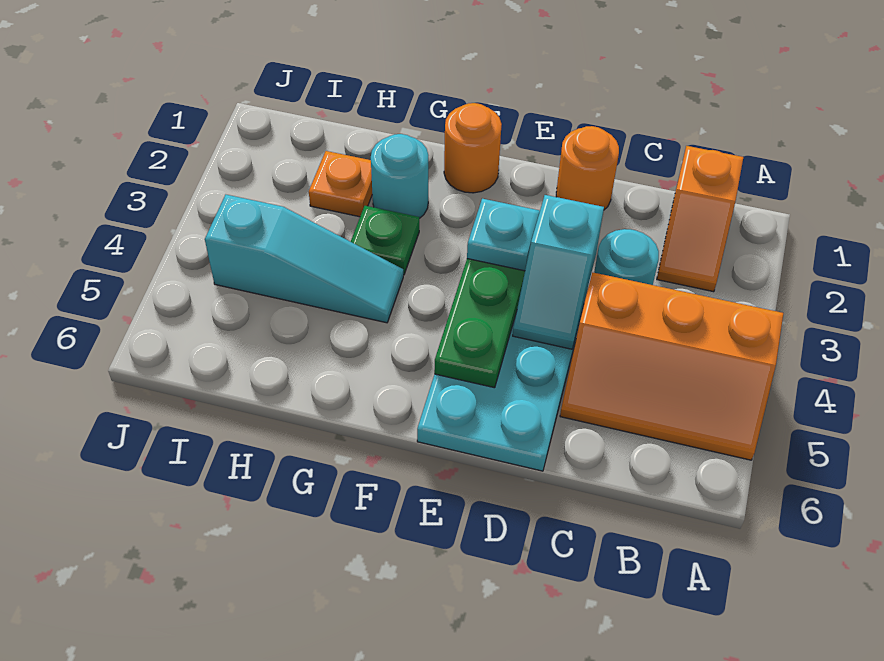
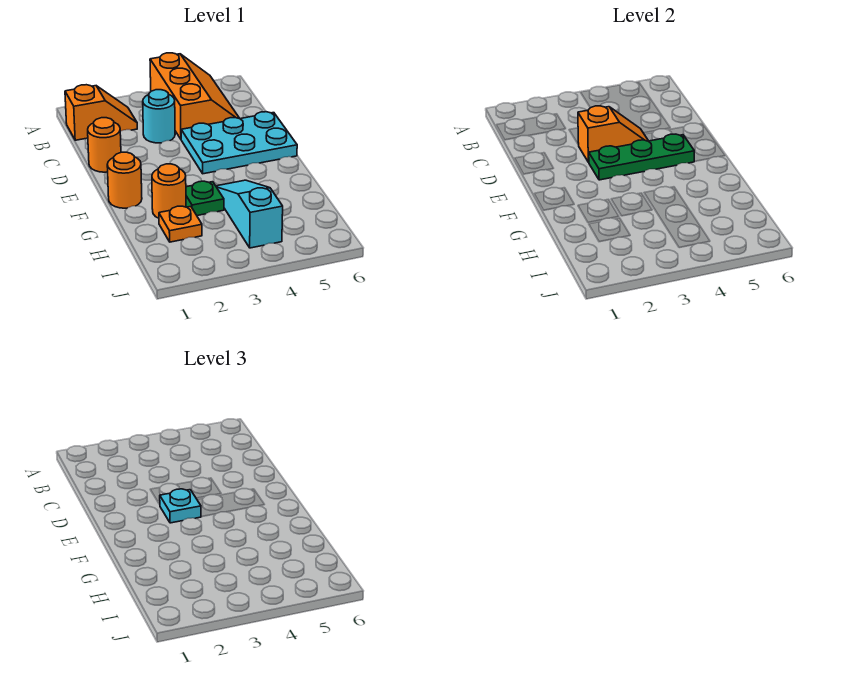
cyan slope D3:D4 level 2 top 3 -> orange slope D3:D4 level 2 top 3
cyan round brick G2 level 1 -> orange round brick G2 level 1

